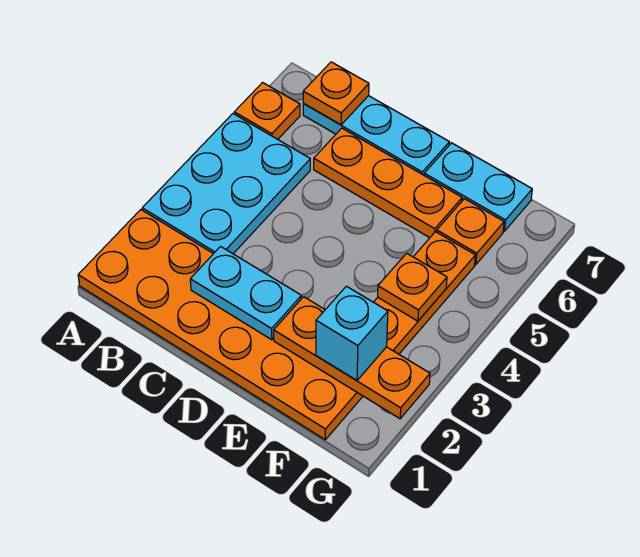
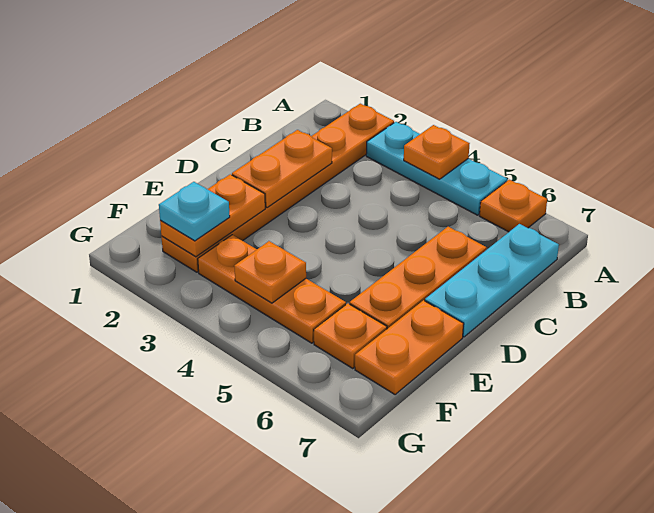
orange plate A1:F2 level 1 -> orange plate A2:F2 level 1
cyan plate A3:B5 level 1 -> cyan plate A3:A5 level 1
orange plate B7 level 2 -> orange plate A4 level 2
cyan plate C2:D2 level 2 -> orange plate C2:D2 level 2
orange plate E2:G2 level 2 -> orange plate E2:F2 level 2
cyan plate E7:F7 level 1 -> orange plate E7:F7 level 1
cyan brick F2 level 3 -> cyan plate F2 level 3

